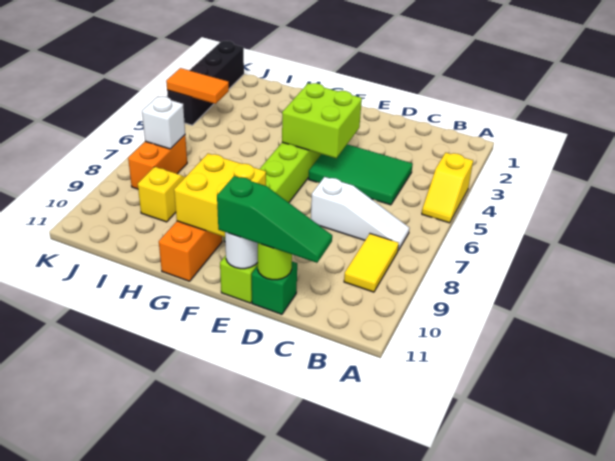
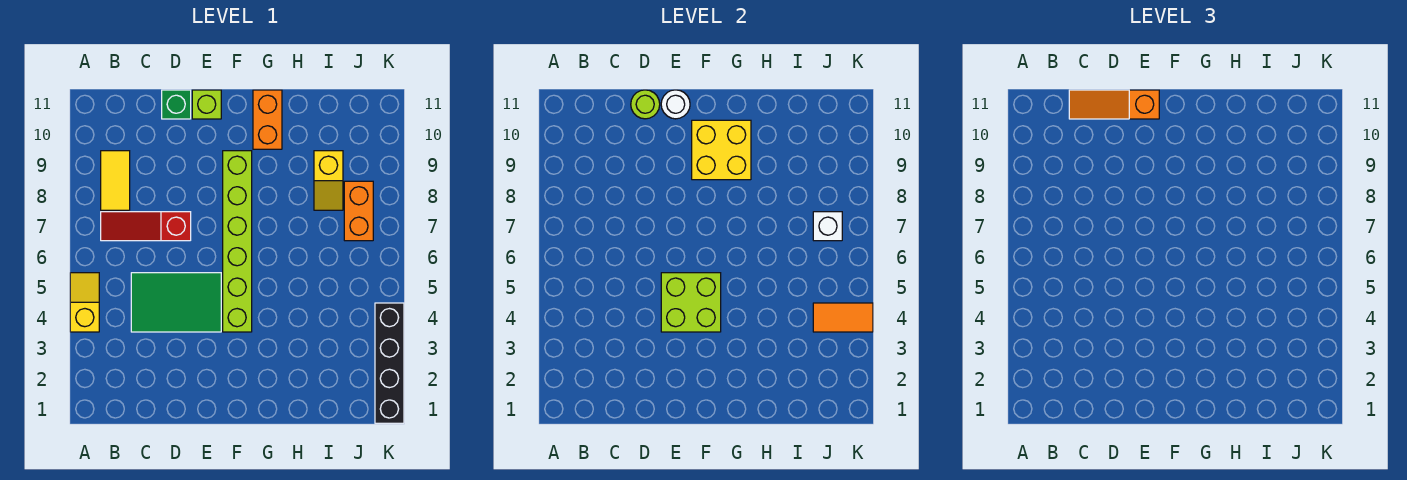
white slope B7:D7 level 1 top D -> red slope B7:D7 level 1 top D
green slope C11:E11 level 3 top E -> orange slope C11:E11 level 3 top E

